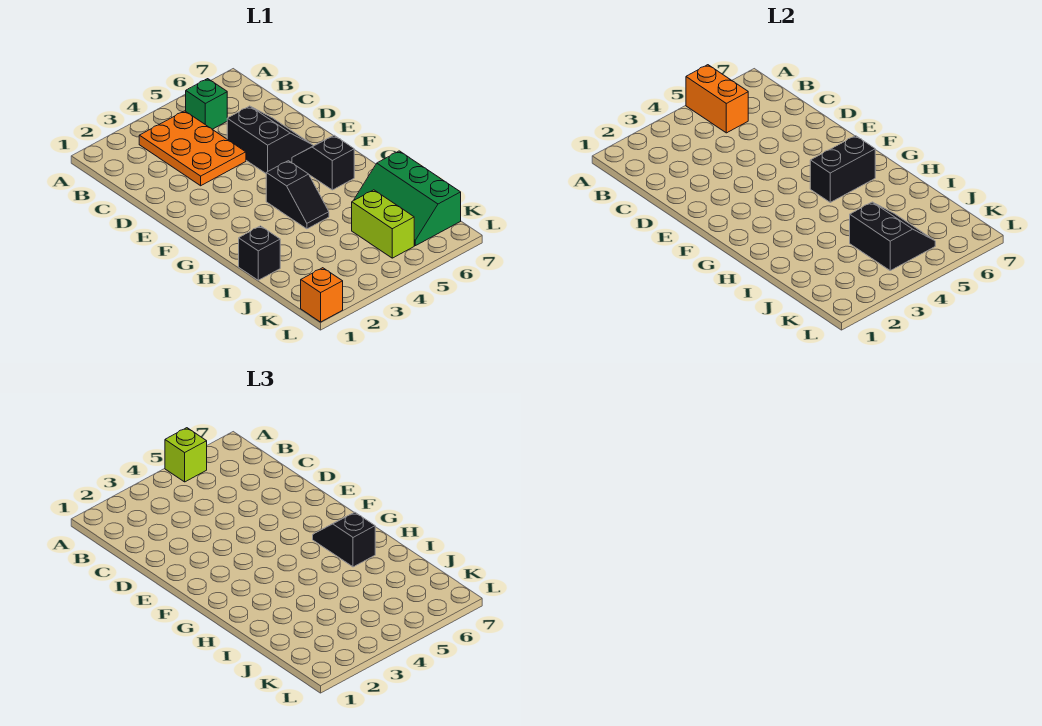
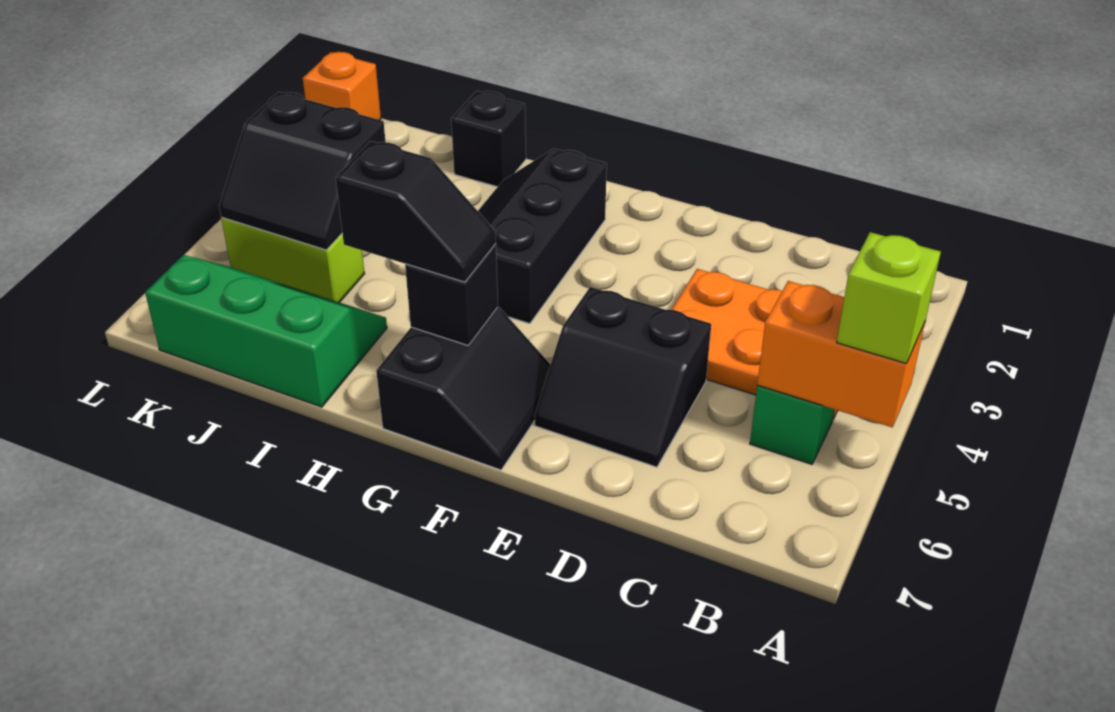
black slope F6:G6 level 1 top G -> black slope F6:G7 level 1 top G
black slope G4:H4 level 1 top G -> black slope G2:H4 level 1 top G
black brick G5:G6 level 2 -> black brick G6 level 2

